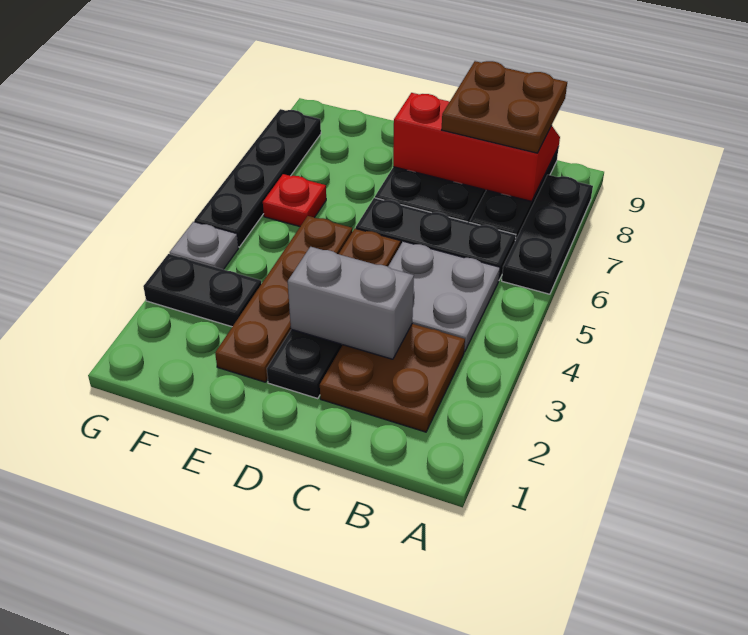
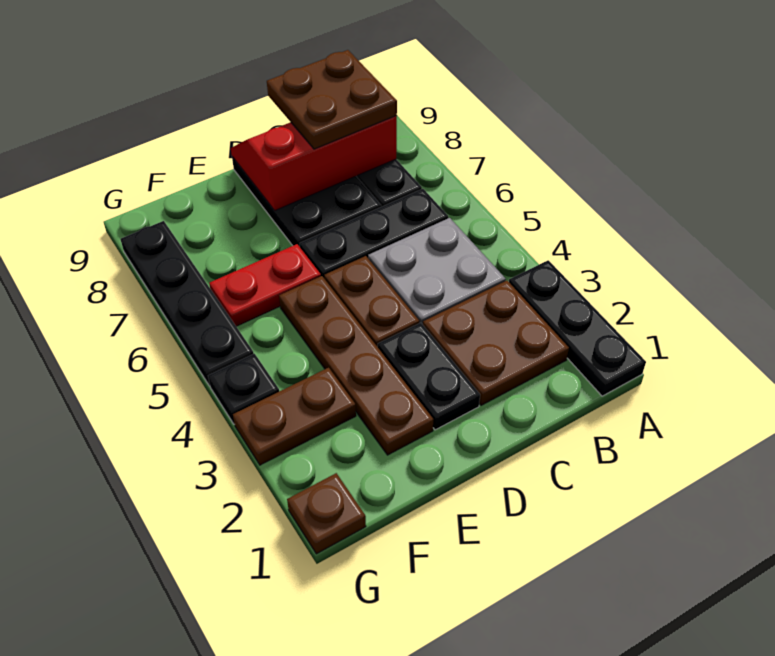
black plate A6:A8 level 1 -> black plate A1:A3 level 1
grey brick C3:D3 level 2 -> none
black plate F3:G3 level 1 -> brown plate F3:G3 level 1
red plate F6 level 1 -> red plate E6:F6 level 1
none -> brown plate G1 level 1
grey plate G4 level 1 -> black plate G4 level 1

